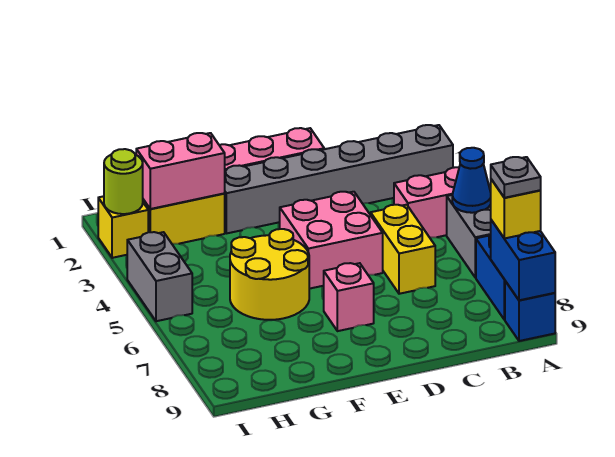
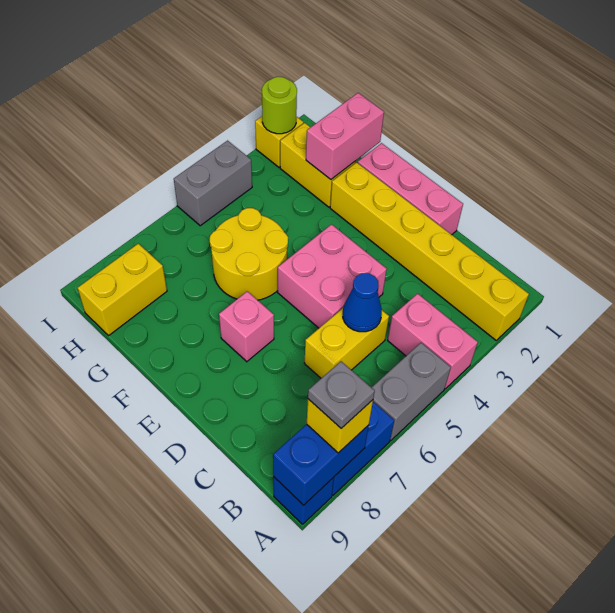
grey brick A2:F2 level 1 -> yellow brick A2:F2 level 1
blue cone A5 level 2 -> blue cone C5 level 2
pink brick G2:H2 level 2 -> pink brick G1:G2 level 2
none -> yellow brick H8:H9 level 1

